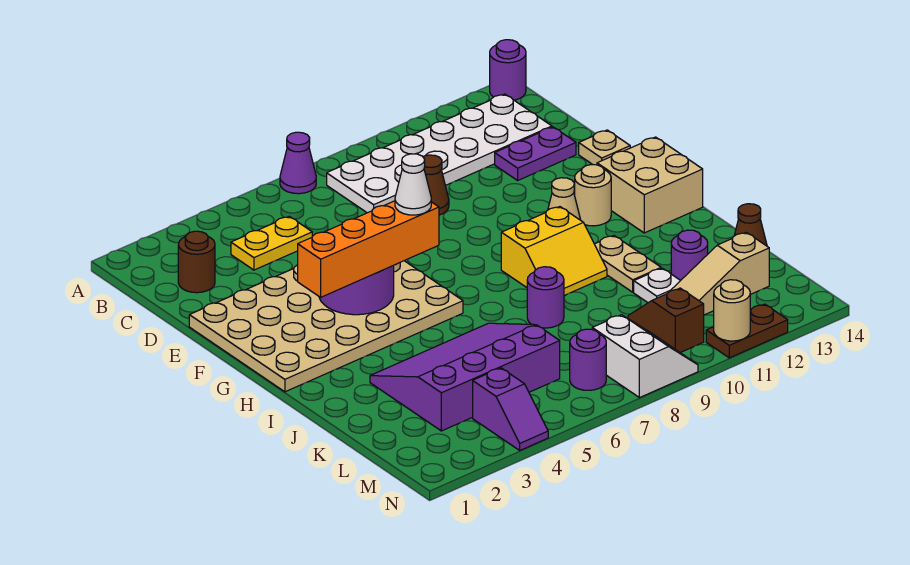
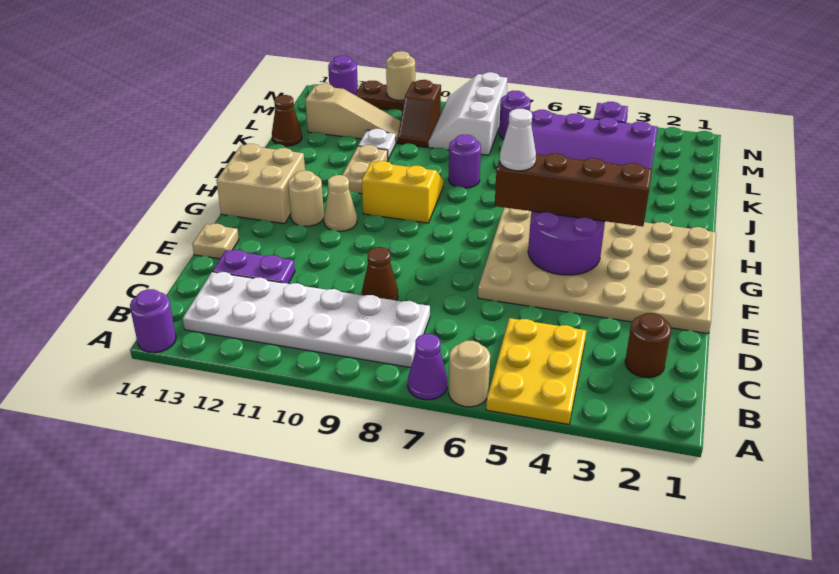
none -> tan round brick A6 level 1
yellow plate C4:C5 level 1 -> yellow plate A4:C5 level 1
orange brick G3:G6 level 3 -> brown brick G3:G6 level 3
purple round brick K12 level 1 -> purple round brick N13 level 1
white slope M8:N9 level 1 top 8 -> white slope L8:N9 level 1 top 8

